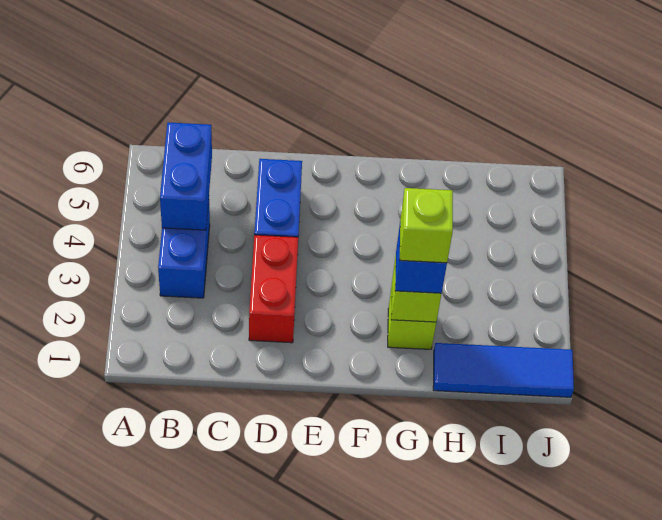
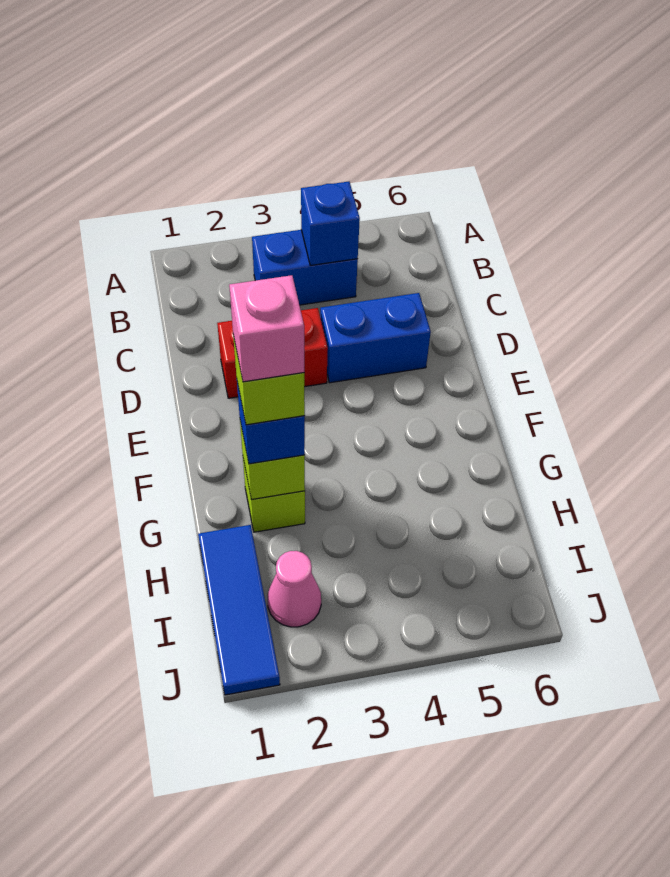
blue brick B4:B5 level 2 -> blue brick B4 level 2
none -> pink brick G2 level 5
none -> pink cone I2 level 1

